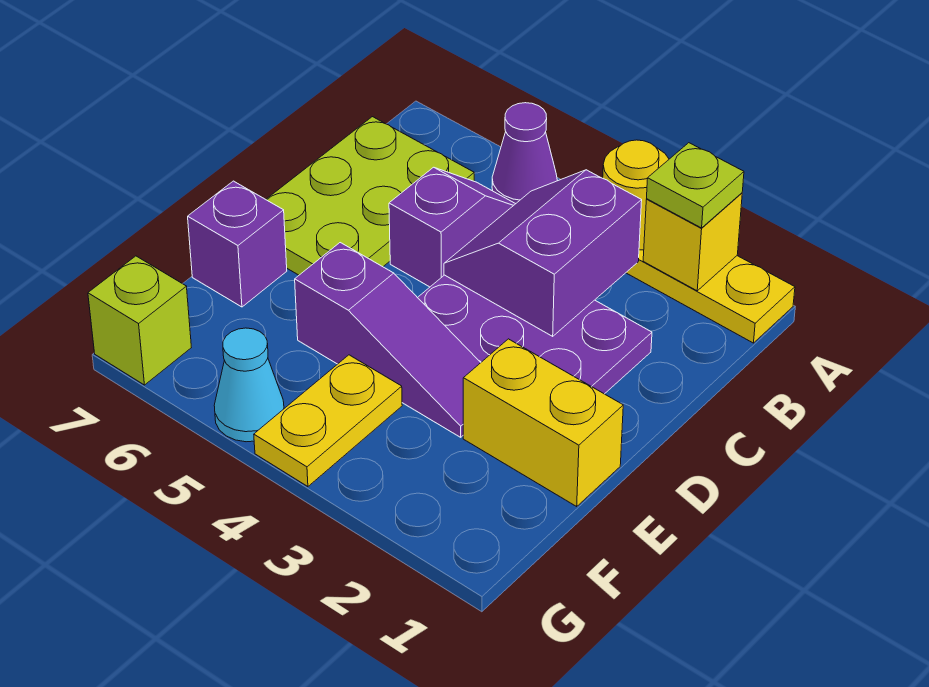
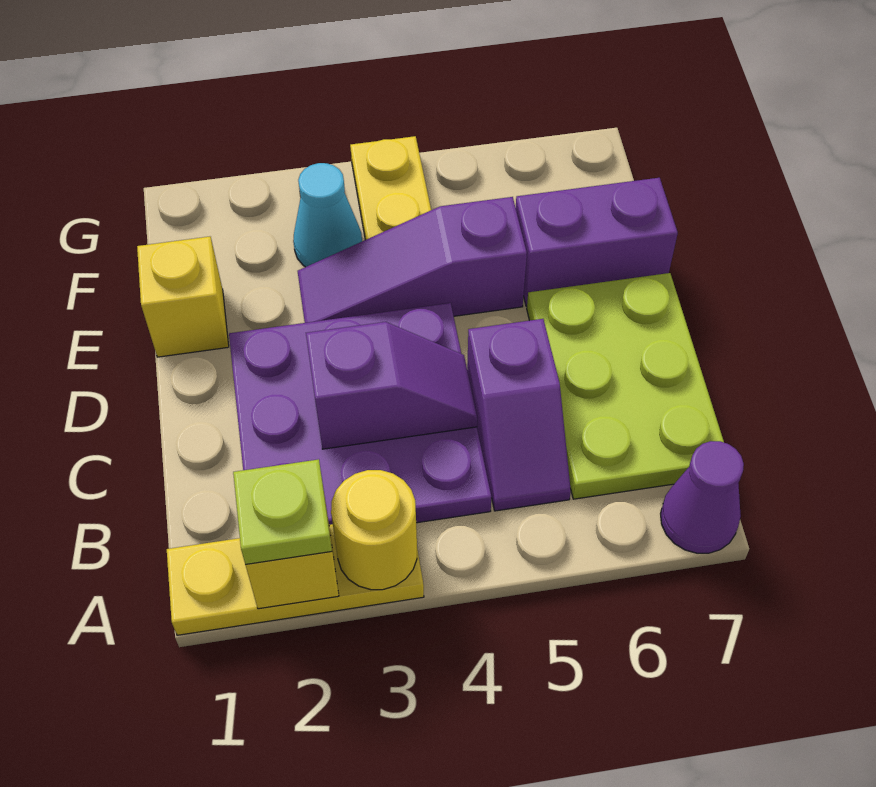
purple cone A5 level 1 -> purple cone A7 level 1
purple slope B3:C4 level 2 top 3 -> purple slope C3:C4 level 2 top 3
purple plate C2:D4 level 1 -> purple plate B2:D4 level 1
yellow brick E1:E2 level 1 -> yellow brick E1 level 1
purple brick E7 level 1 -> purple brick E6:E7 level 1
cyan cone G5 level 1 -> cyan cone F3 level 1
lime brick G7 level 1 -> none

